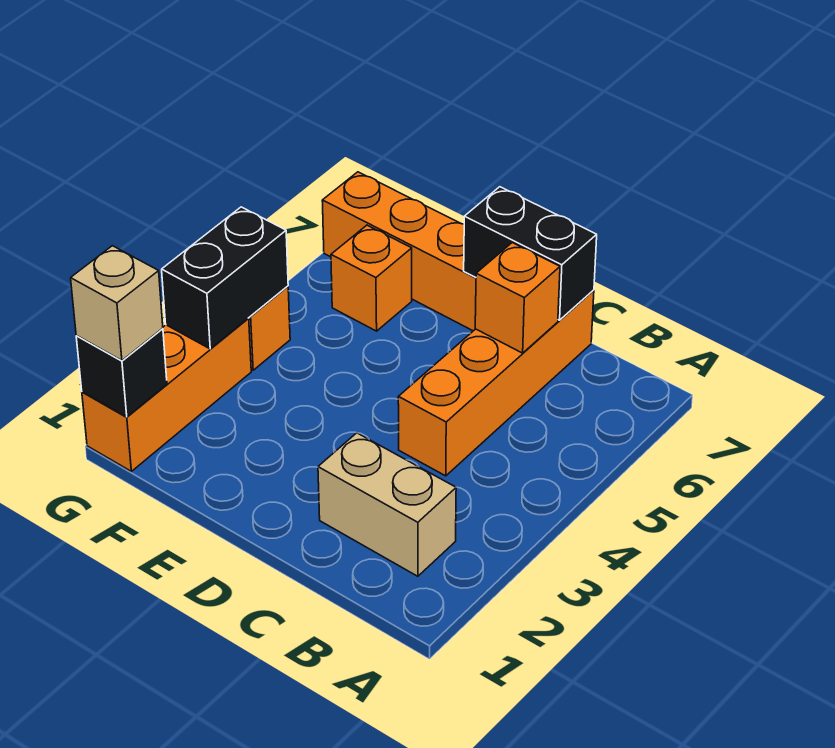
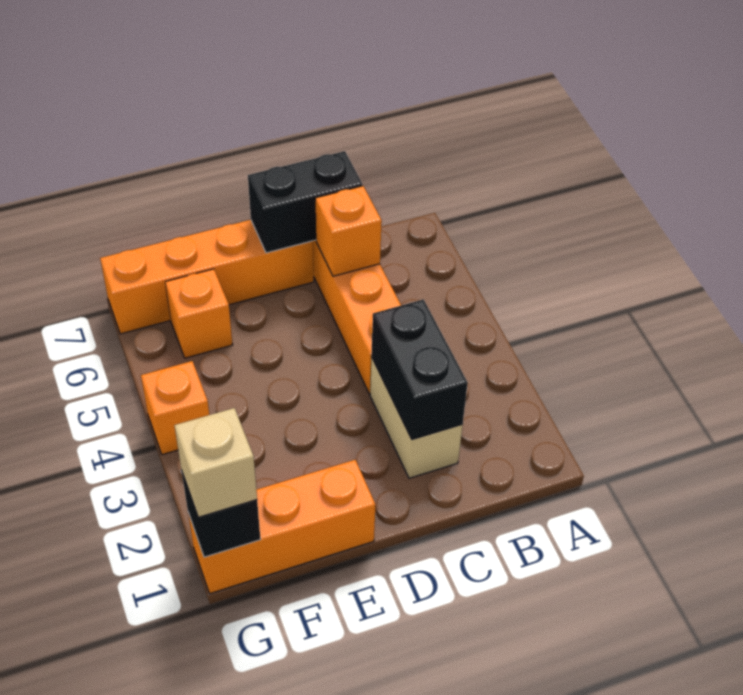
tan brick B2:C2 level 1 -> tan brick C2:C3 level 1
orange brick G1:G3 level 1 -> orange brick E1:G1 level 1
black brick G3:G4 level 2 -> black brick C2:C3 level 2

